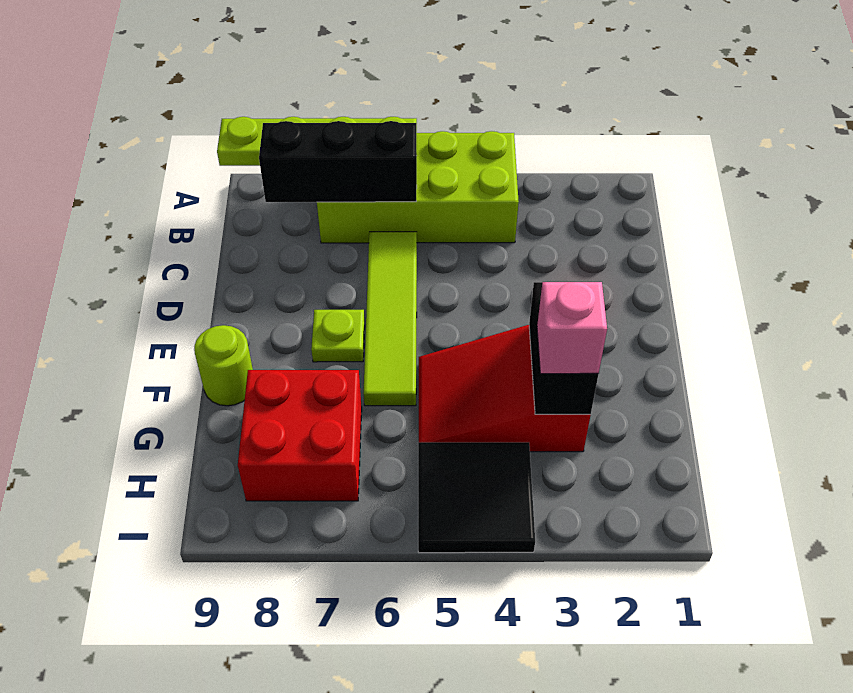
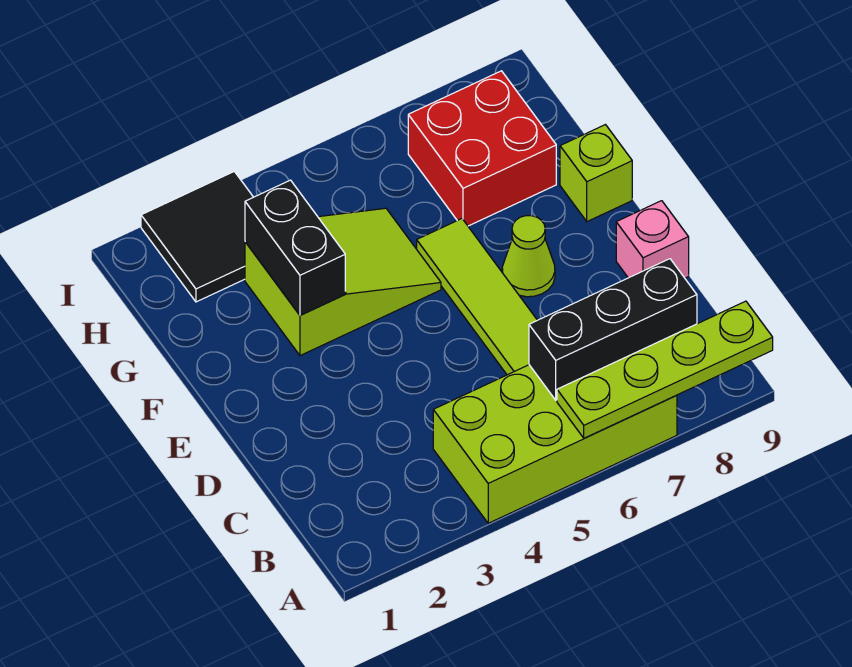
lime plate E7 level 1 -> lime cone E7 level 1
red slope F3:G5 level 1 top 3 -> lime slope F3:G5 level 1 top 3
lime round brick F9 level 1 -> lime brick F9 level 1
pink brick G3 level 3 -> pink brick D9 level 1
black tile H4:I5 level 1 -> black tile H2:I3 level 1

